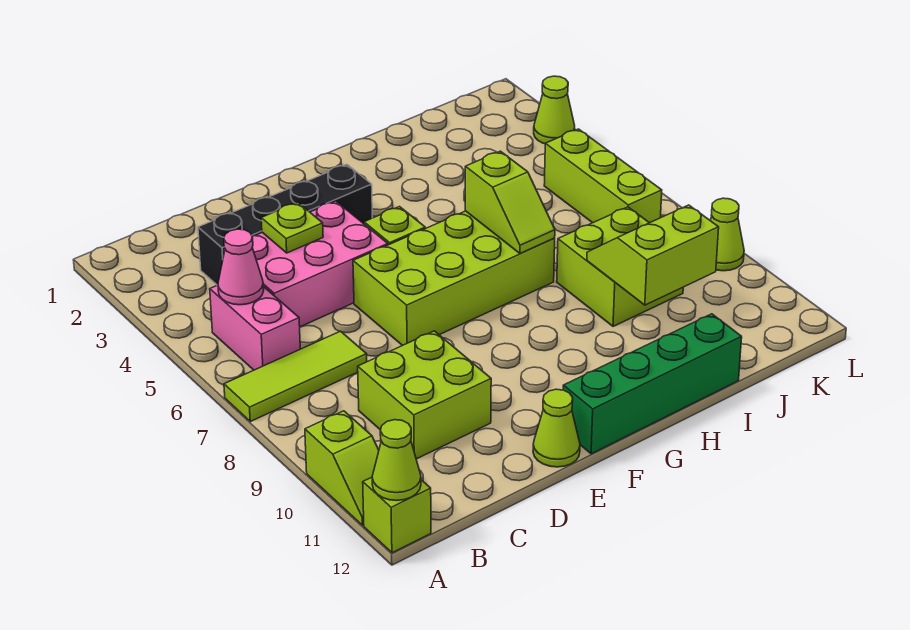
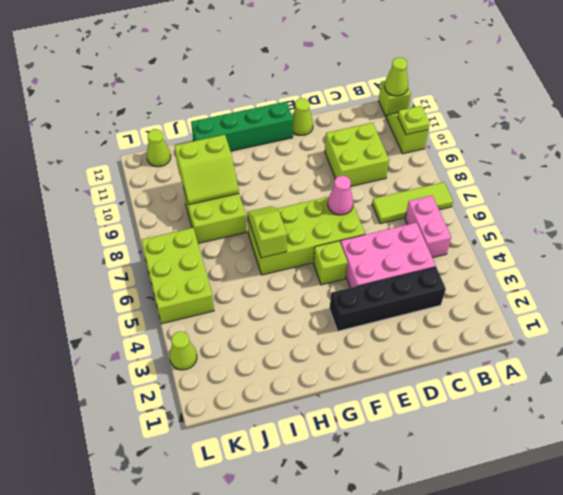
pink cone B5 level 2 -> pink cone E7 level 2
lime plate D4 level 2 -> lime plate A10 level 2
lime brick K5:K7 level 1 -> lime brick K5:L7 level 1
lime cone L9 level 1 -> lime cone K12 level 1

